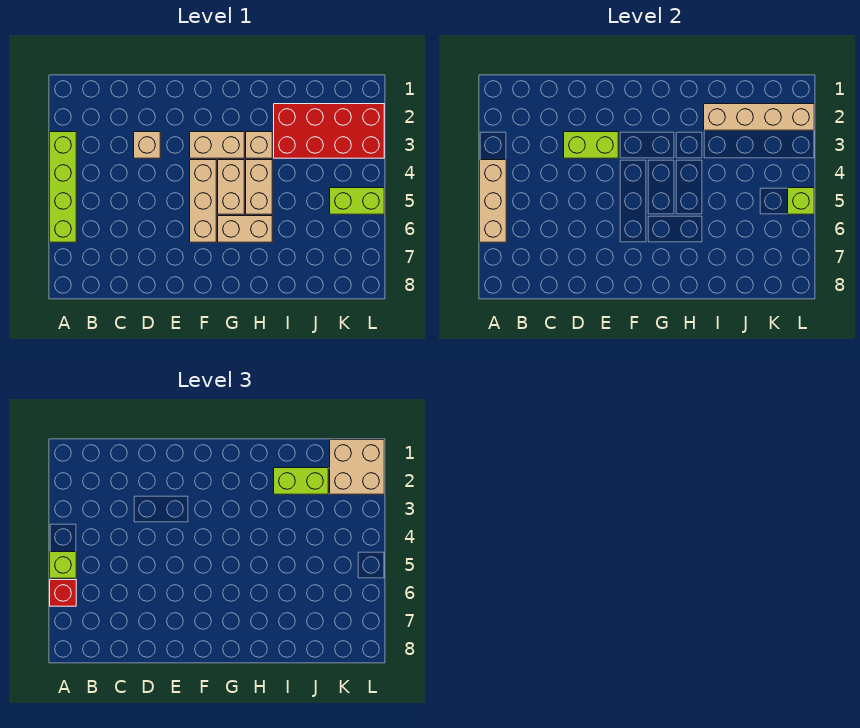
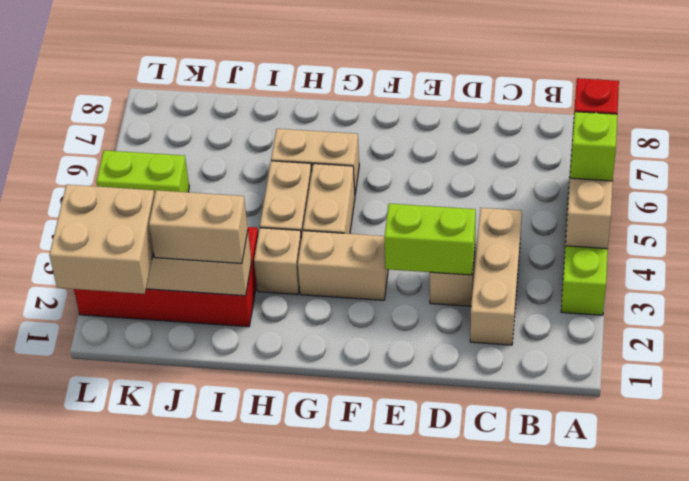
tan brick F4:F6 level 1 -> tan brick C2:C4 level 1
lime brick I2:J2 level 3 -> tan brick I2:J2 level 3
lime brick L5 level 2 -> none

